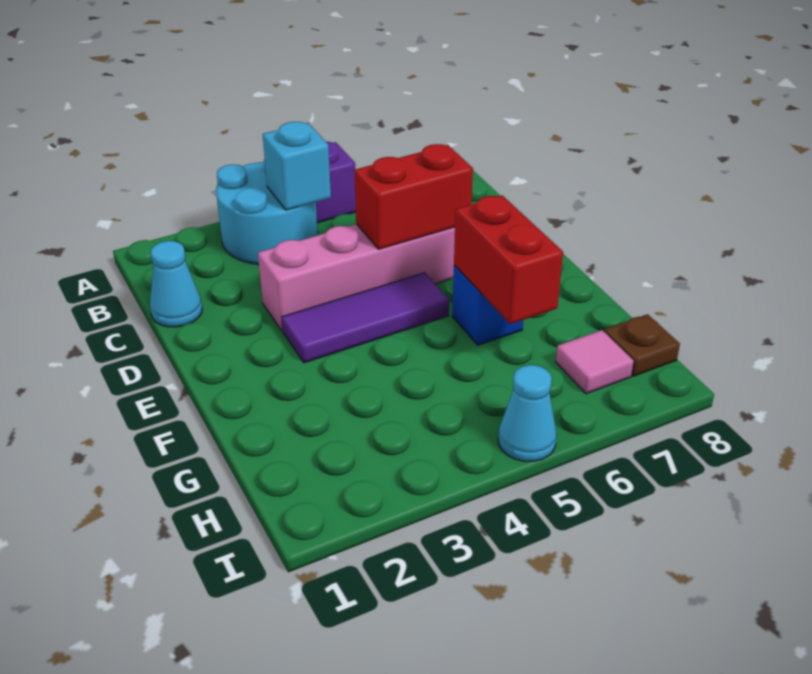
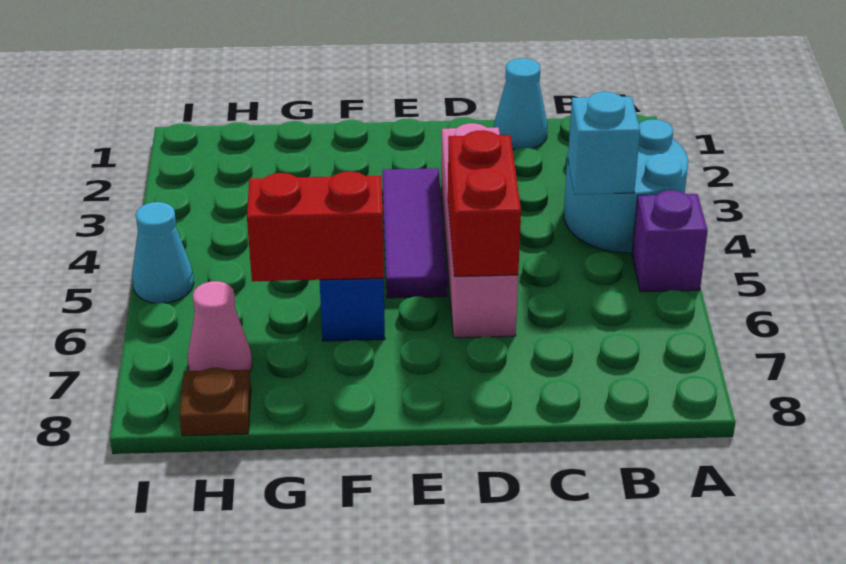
pink tile H7 level 1 -> pink cone H7 level 1

